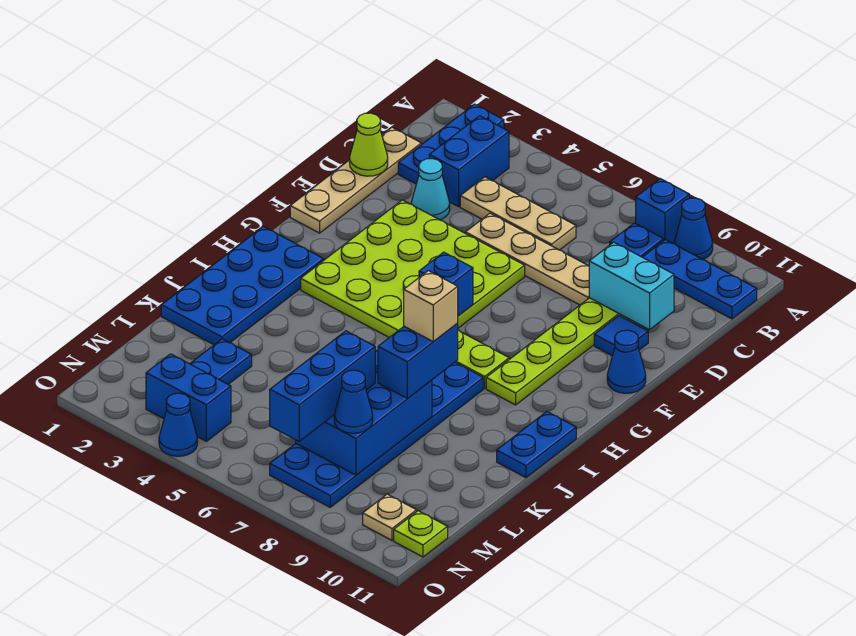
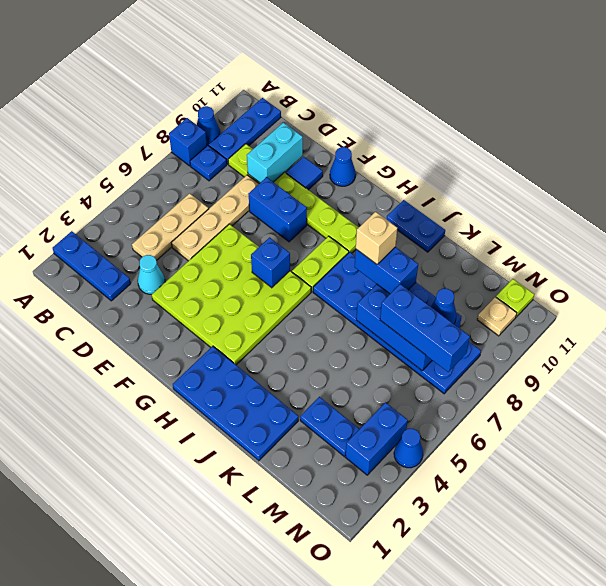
blue brick B3:C3 level 1 -> blue brick E8:F8 level 1
tan plate C1:F1 level 1 -> none
lime cone D1 level 2 -> none

